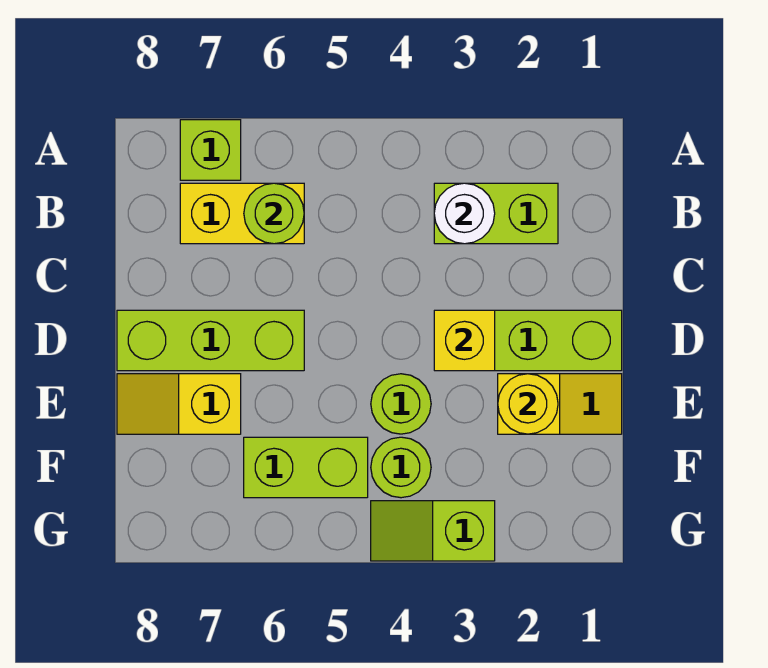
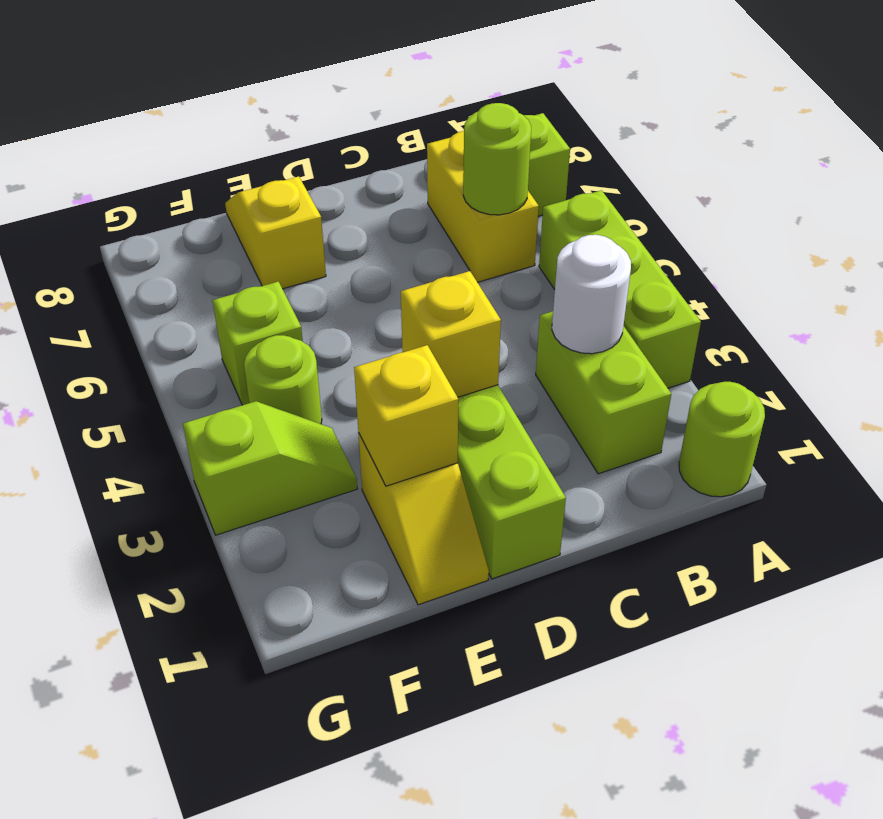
lime brick D6:D8 level 1 -> lime brick A3:A5 level 1
yellow round brick E2 level 2 -> yellow brick E2 level 2
lime round brick E4 level 1 -> lime round brick A1 level 1
lime brick F5:F6 level 1 -> lime brick F5 level 1
lime slope G3:G4 level 1 top 3 -> lime slope F3:G3 level 1 top G

